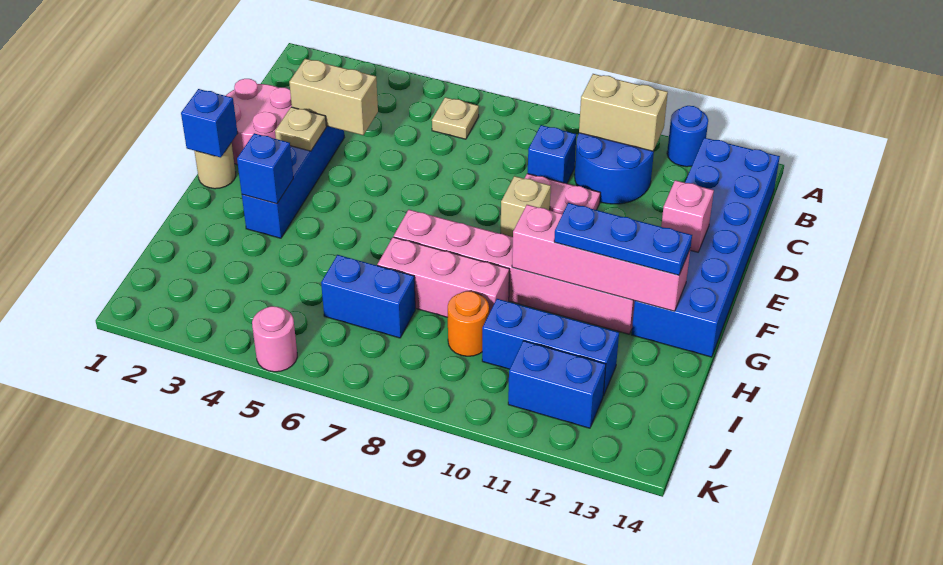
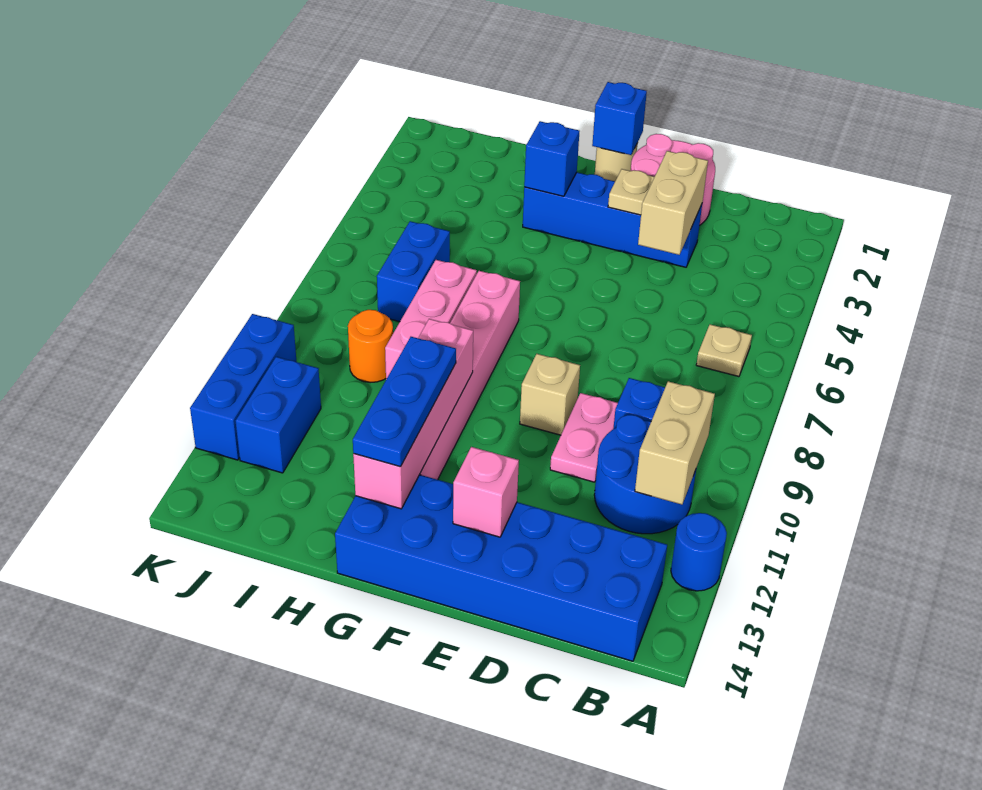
blue brick I10:I12 level 1 -> blue brick K10:K12 level 1
pink round brick K5 level 1 -> none

